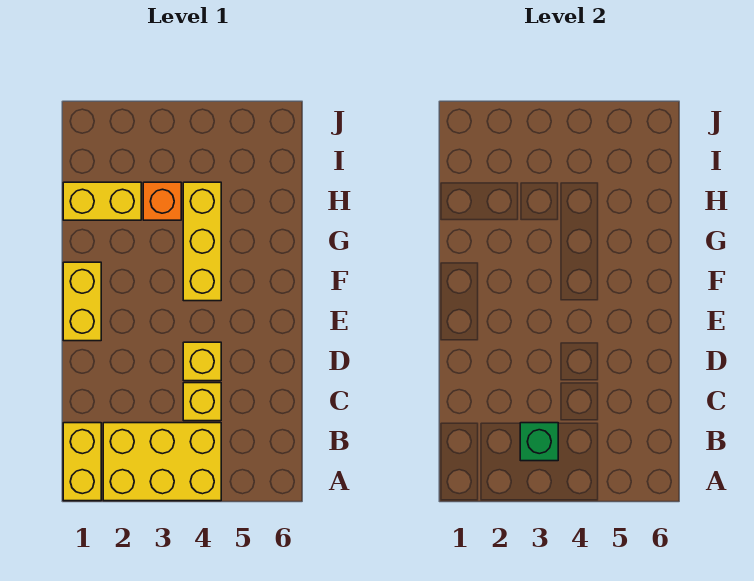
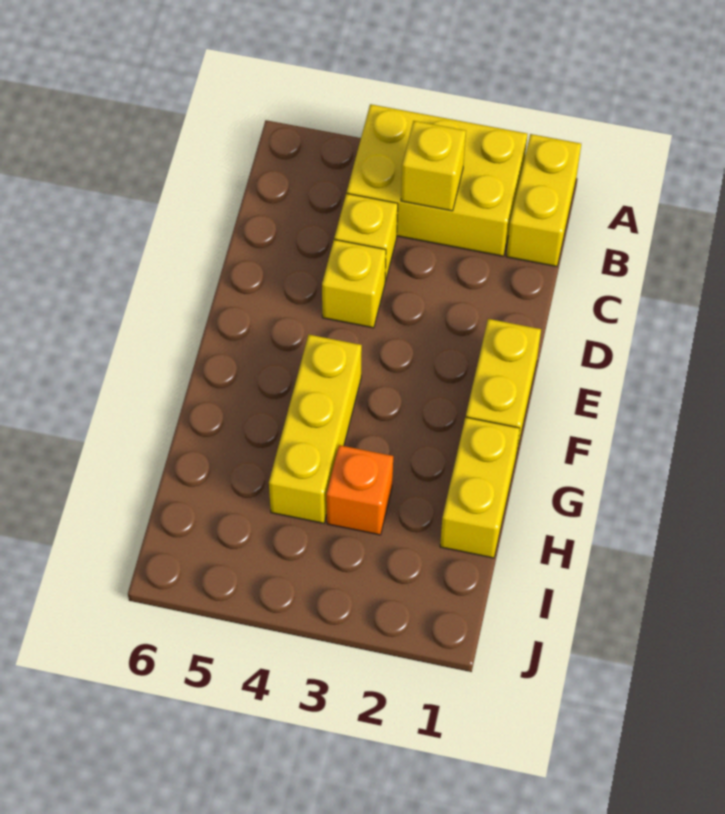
green brick B3 level 2 -> yellow brick B3 level 2
yellow brick H1:H2 level 1 -> yellow brick G1:H1 level 1

